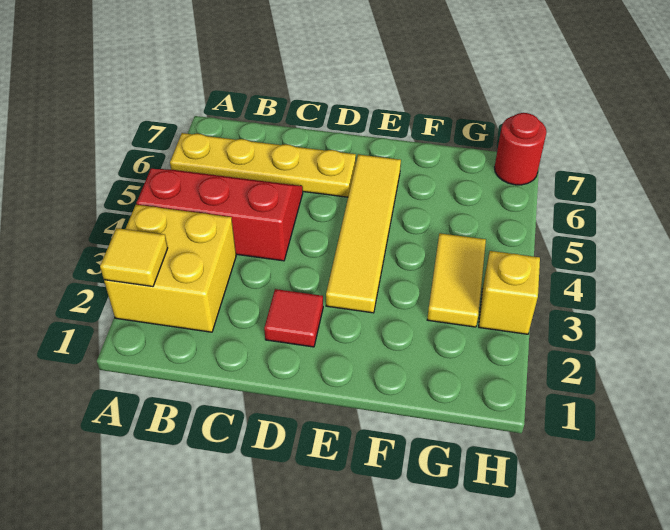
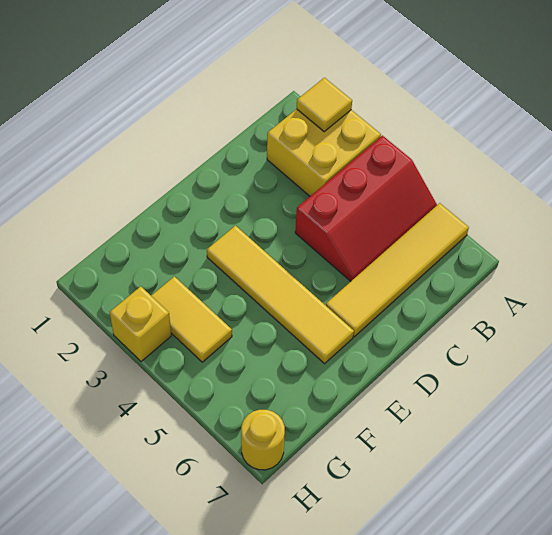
yellow plate A6:D6 level 1 -> yellow tile A6:D6 level 1
red tile D2 level 1 -> none
red round brick H7 level 1 -> yellow round brick H7 level 1

